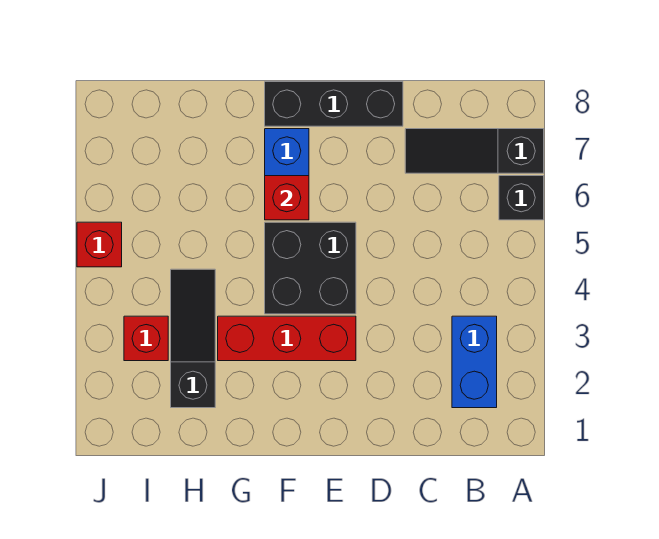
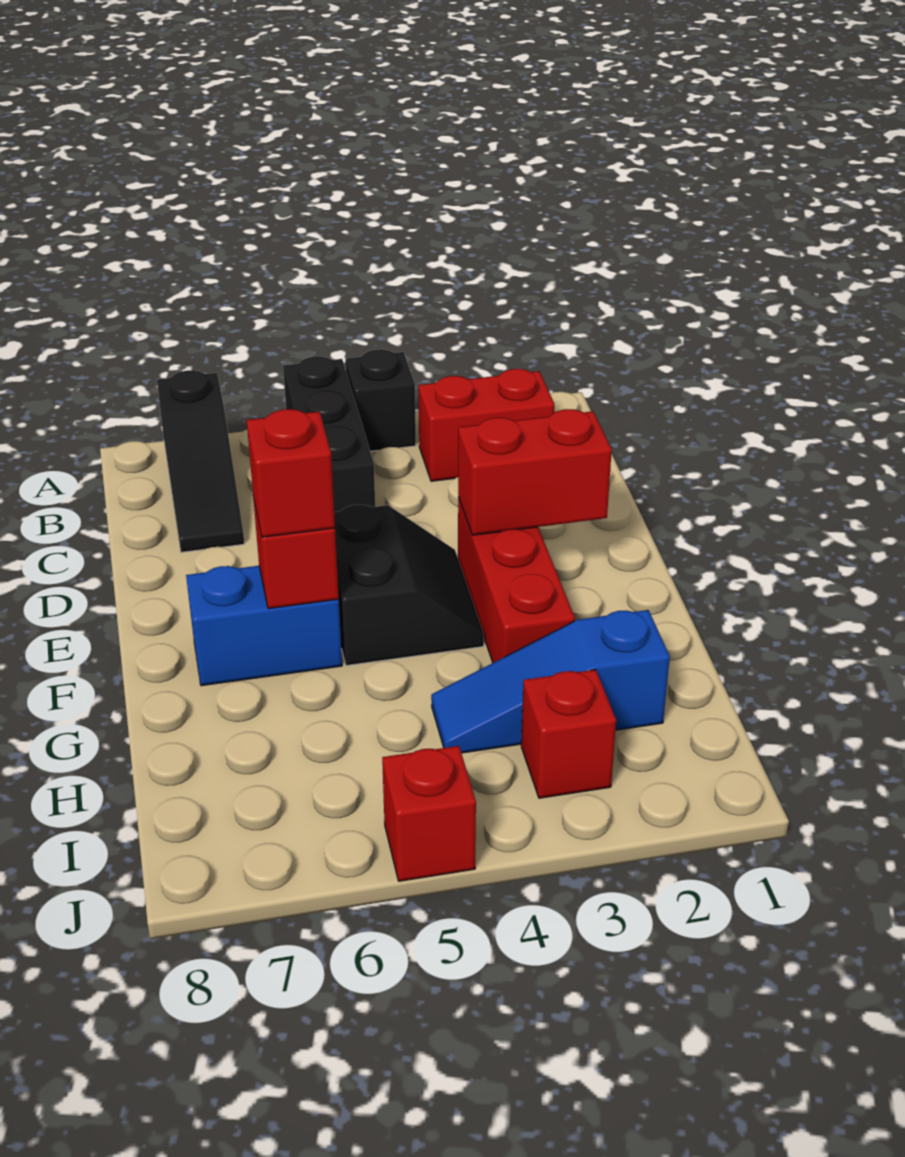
black brick A6 level 1 -> black brick A4 level 1
blue brick B2:B3 level 1 -> red brick B2:B3 level 1
black brick D8:F8 level 1 -> black brick A5:C5 level 1
none -> red brick E2:E3 level 2
black brick E4:F5 level 1 -> black slope E4:F5 level 1 top 5
none -> red brick F6 level 3
black slope H2:H4 level 1 top 2 -> blue slope H2:H4 level 1 top 2

